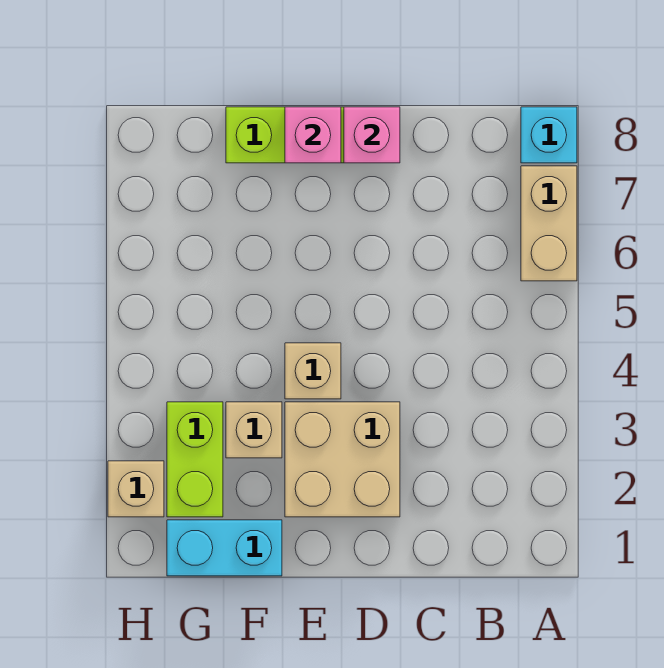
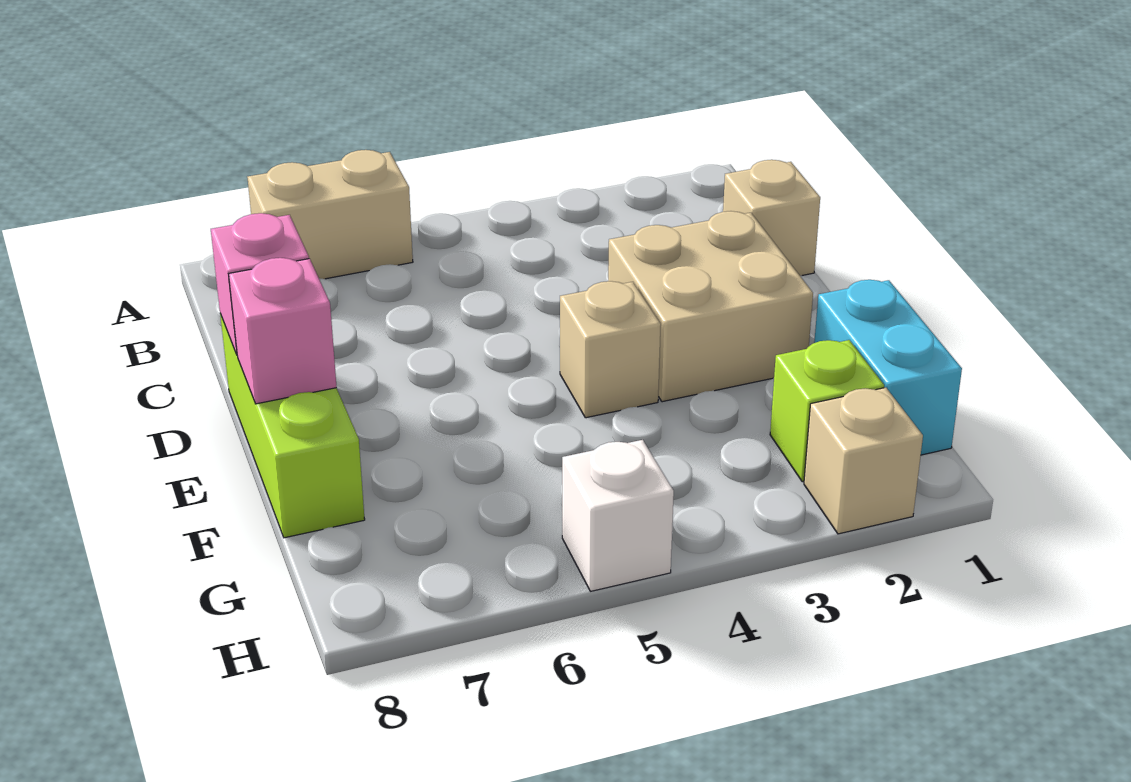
cyan brick A8 level 1 -> none
tan brick F3 level 1 -> tan brick C1 level 1
lime brick G2:G3 level 1 -> lime brick G2 level 1
none -> white brick H5 level 1

